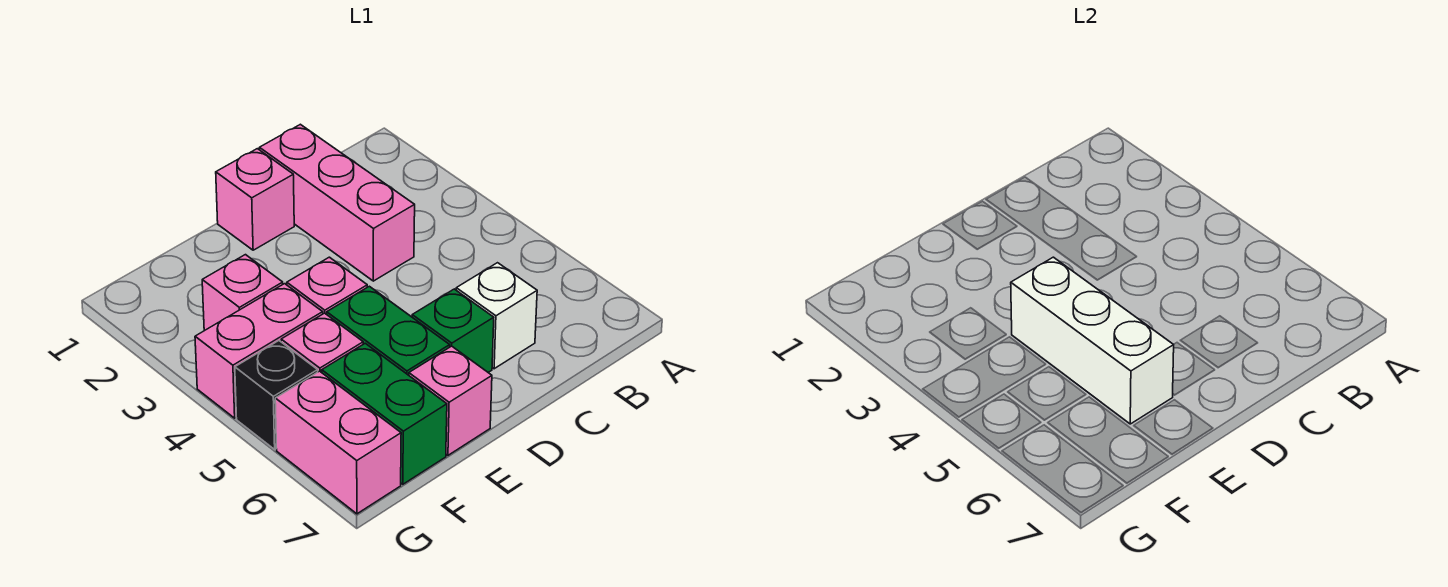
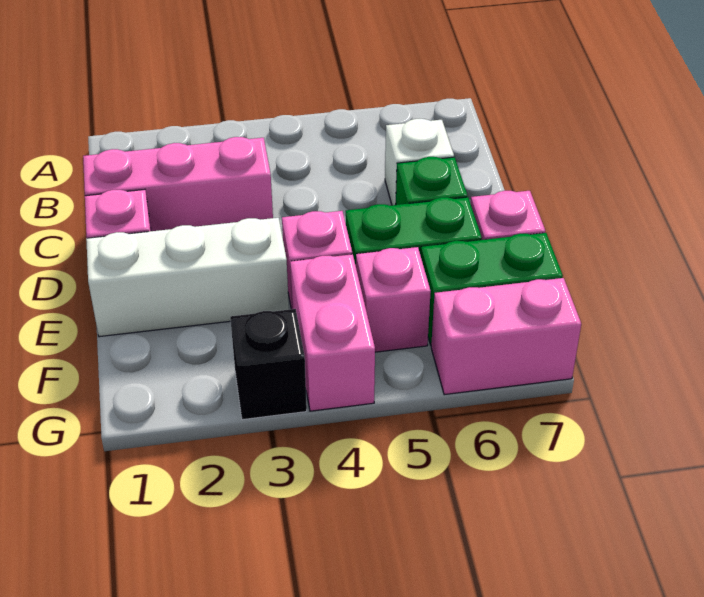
white brick E4:E6 level 2 -> white brick E1:E3 level 1
pink brick F3 level 1 -> none
black brick G5 level 1 -> black brick G3 level 1

